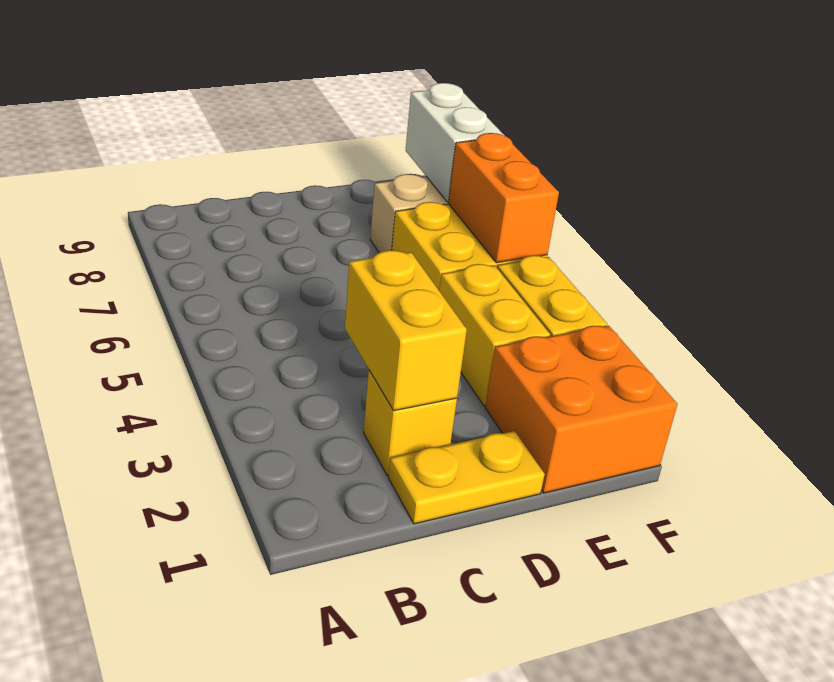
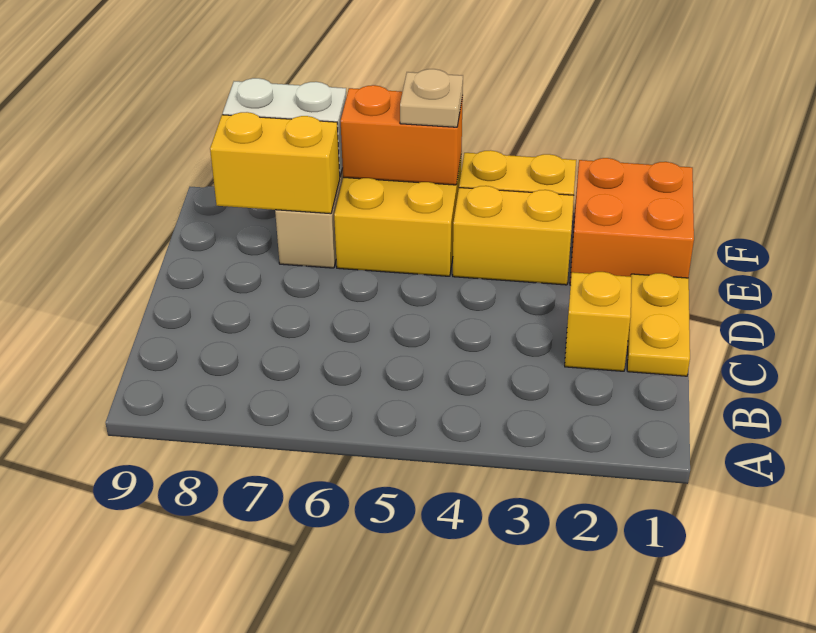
yellow brick C2:C3 level 2 -> yellow brick E7:E8 level 2
none -> tan plate F5 level 3

